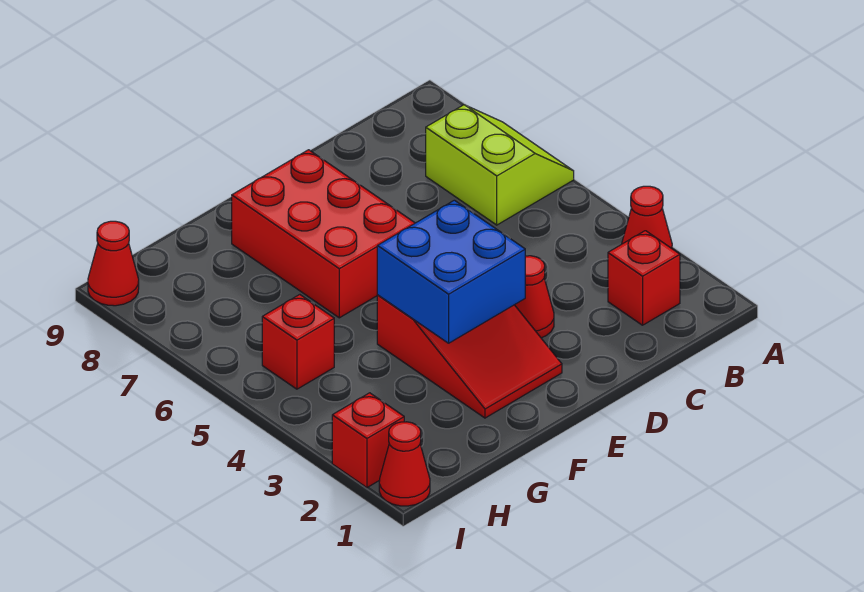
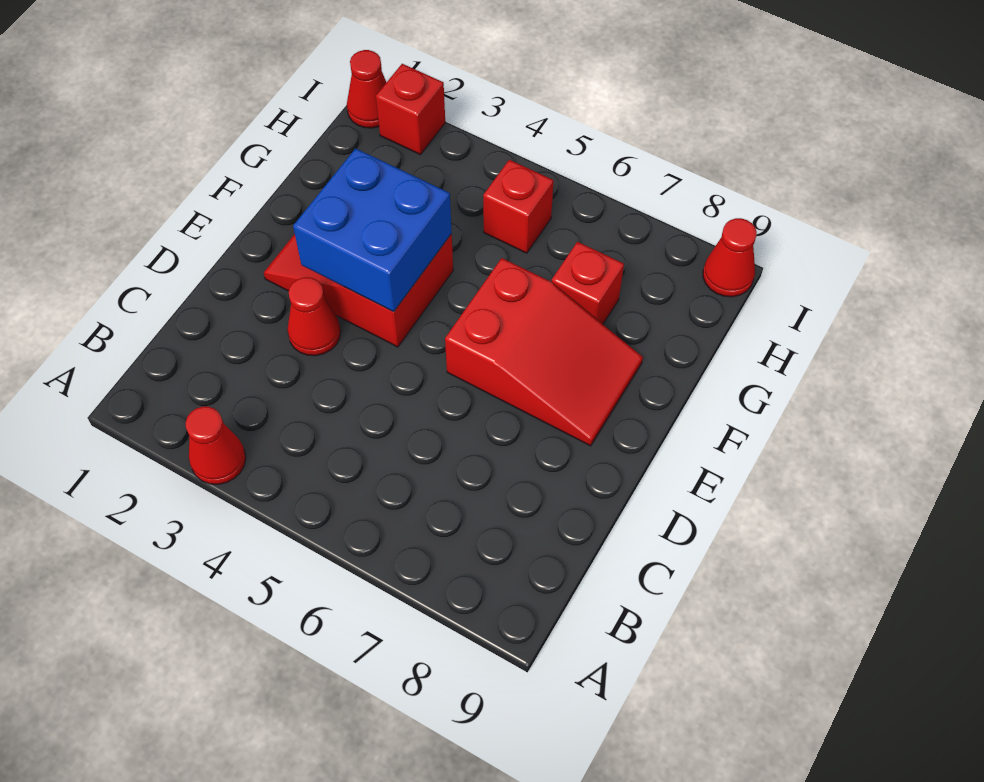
lime slope A6:B7 level 1 top B -> none
red brick B2 level 1 -> red brick G7 level 1
red brick E6:F8 level 1 -> red slope E6:F8 level 1 top 6

